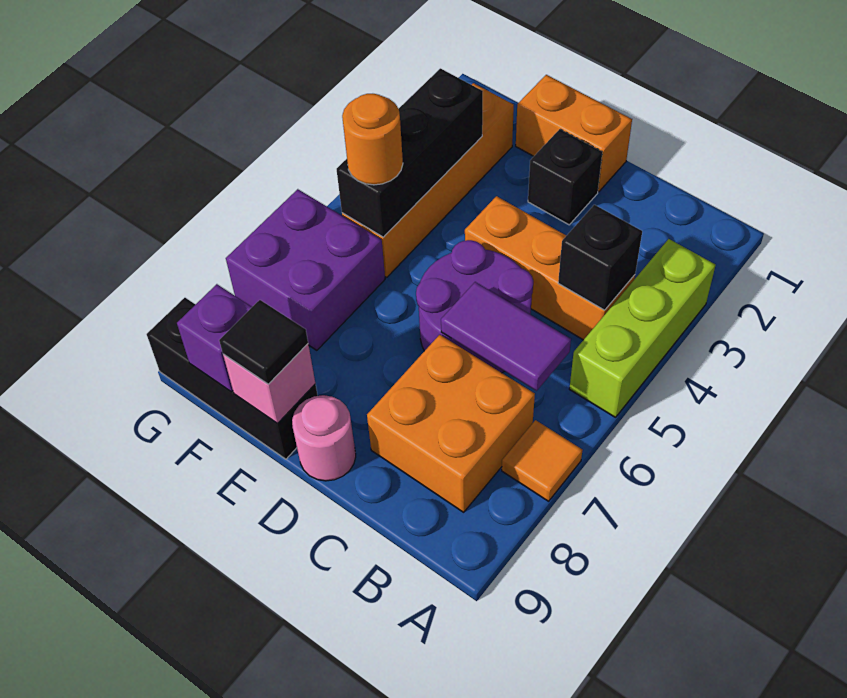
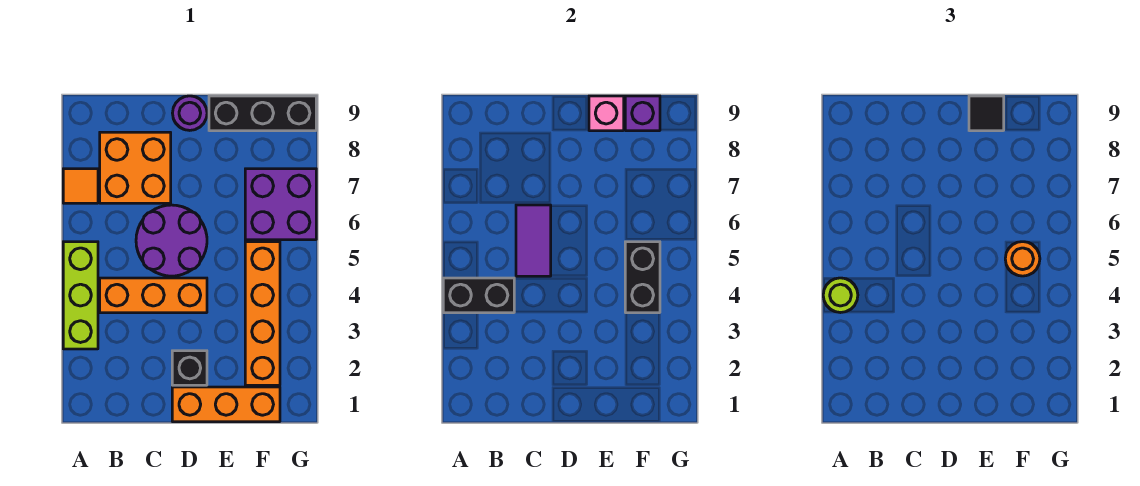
none -> lime round brick A4 level 3
black brick B4 level 2 -> black brick A4:B4 level 2
purple tile B6:C6 level 2 -> purple tile C5:C6 level 2
orange brick D1:E1 level 1 -> orange brick D1:F1 level 1
pink round brick D9 level 1 -> purple round brick D9 level 1
black brick F3:F5 level 2 -> black brick F4:F5 level 2

